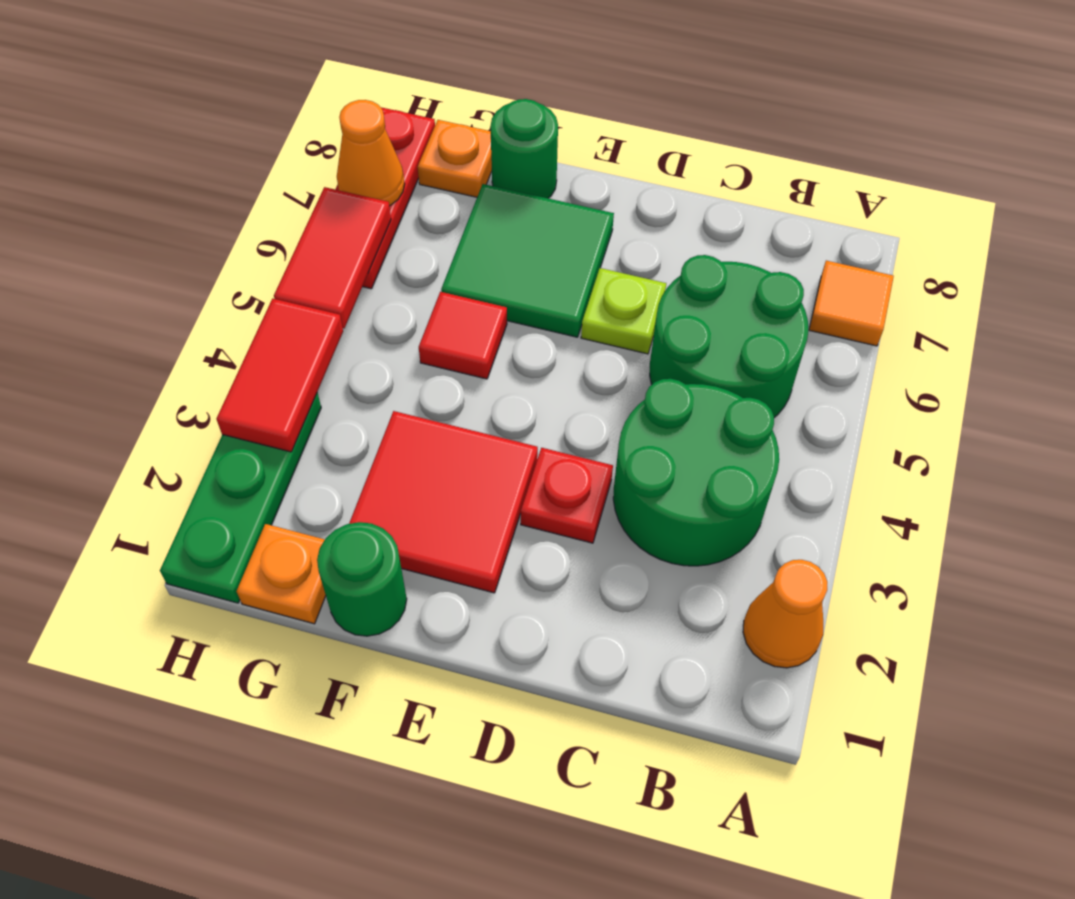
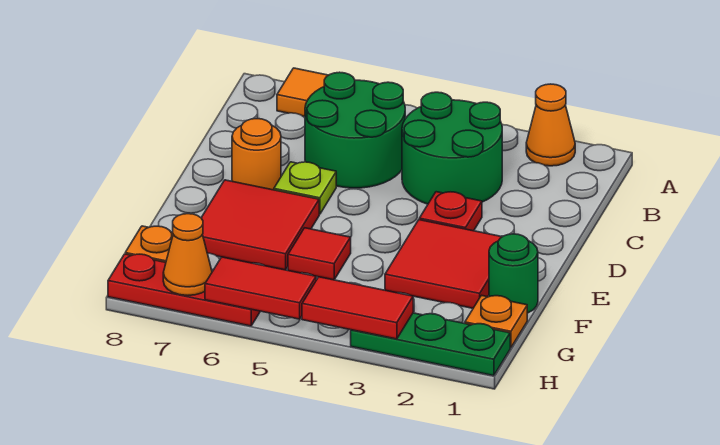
none -> orange round brick D7 level 1
green tile E6:F7 level 1 -> red tile E6:F7 level 1
green round brick F8 level 1 -> none

